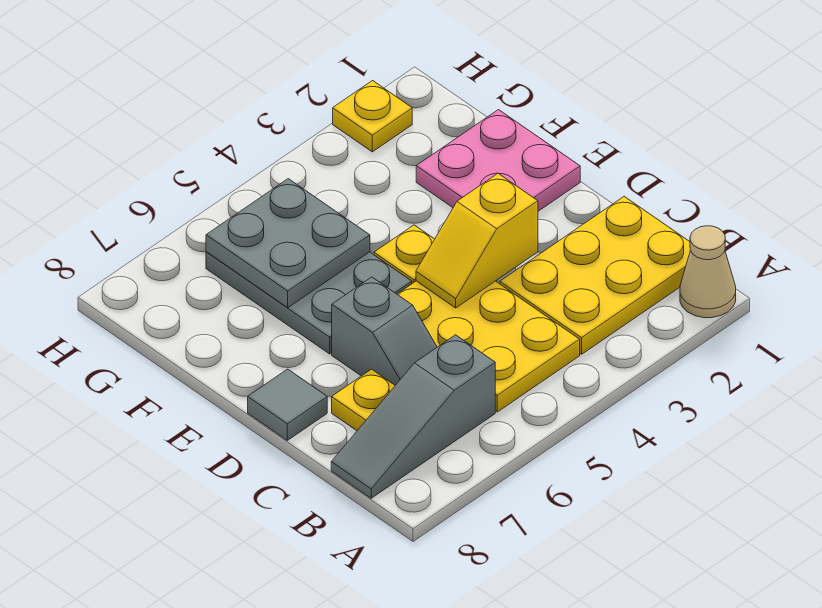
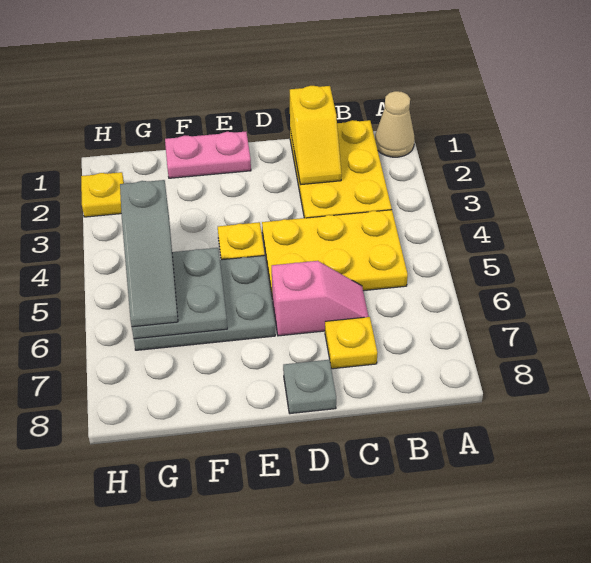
grey slope B6:B8 level 1 top 6 -> grey slope G4:G6 level 3 top 4
grey slope C6:D6 level 1 top D -> pink slope C6:D6 level 1 top D
yellow slope D3:D4 level 2 top 3 -> yellow slope C1:C2 level 2 top 1
grey tile D8 level 1 -> grey plate D8 level 1
pink plate E1:F2 level 1 -> pink plate E1:F1 level 1

